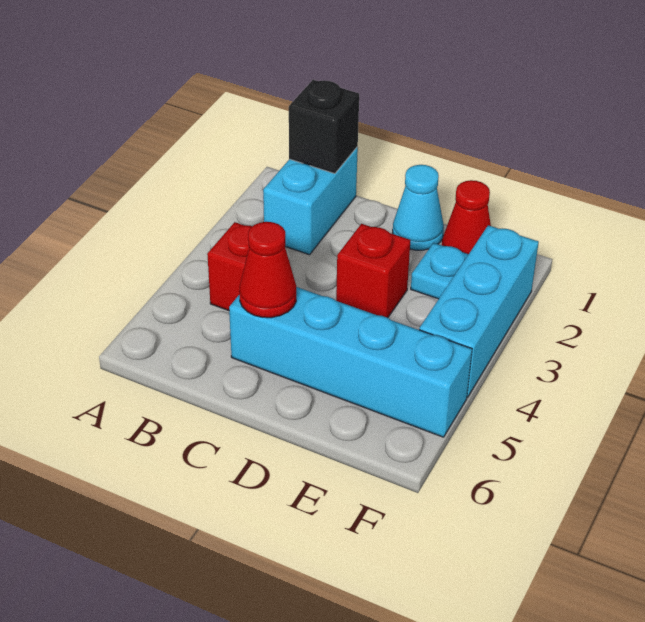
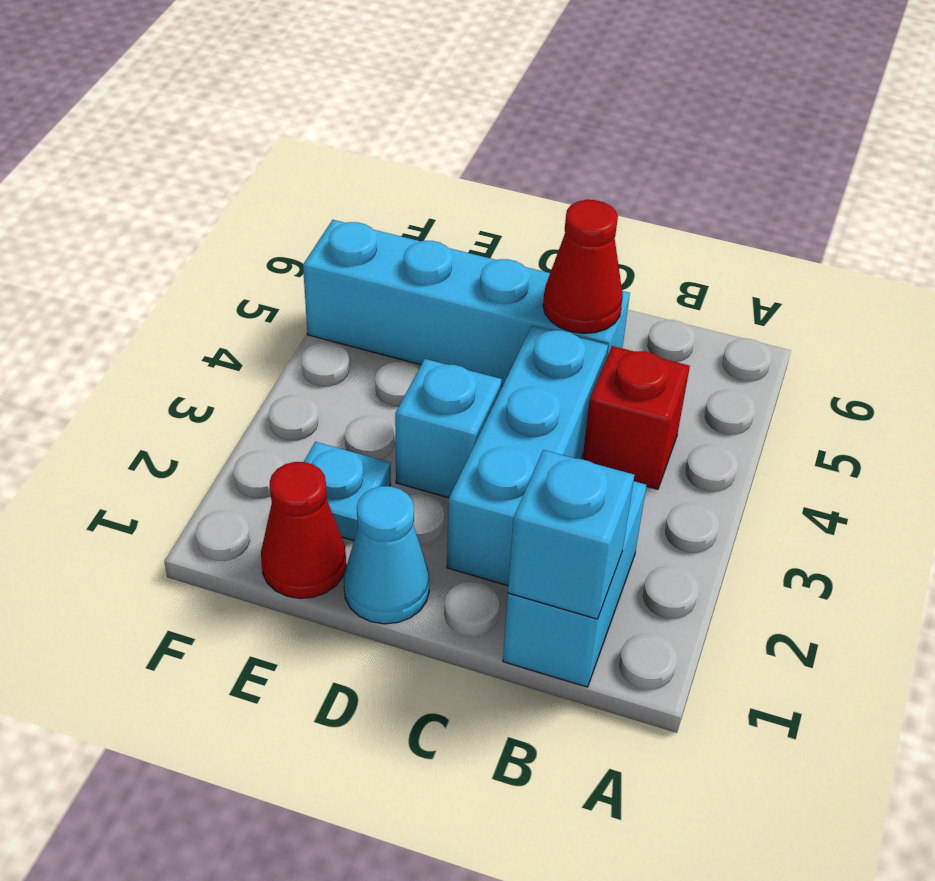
black brick B1 level 2 -> cyan brick B1 level 2
red brick D3 level 1 -> cyan brick D3 level 1
cyan brick F2:F4 level 1 -> cyan brick C2:C4 level 1

